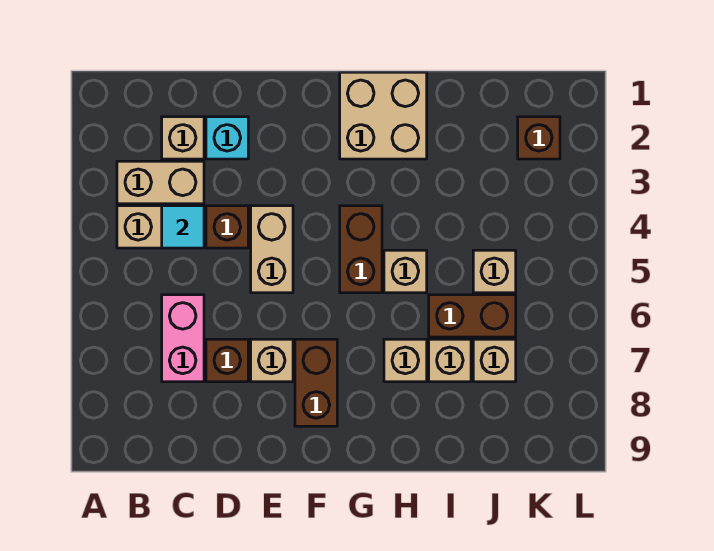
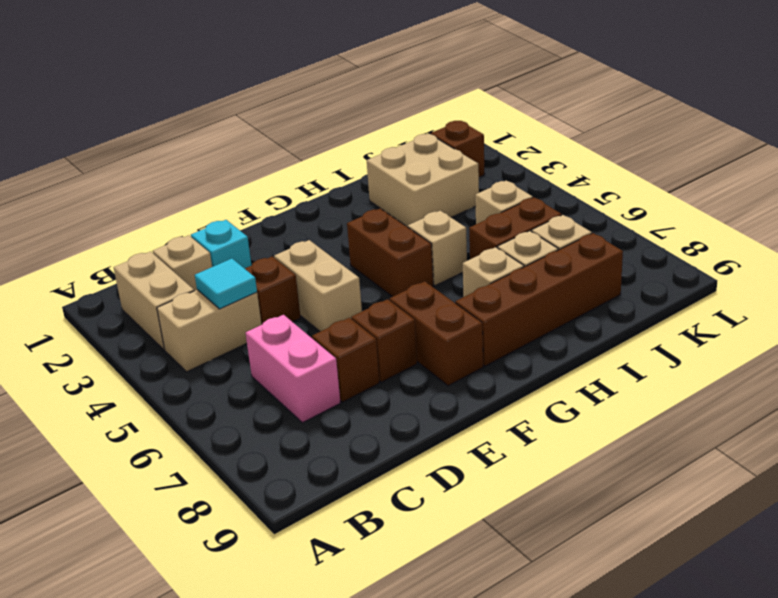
tan brick B3:C3 level 1 -> tan brick B2:B3 level 1
tan brick E7 level 1 -> brown brick E7 level 1
tan brick G1:H2 level 1 -> tan brick I2:J3 level 1
none -> brown brick G8:J8 level 1

